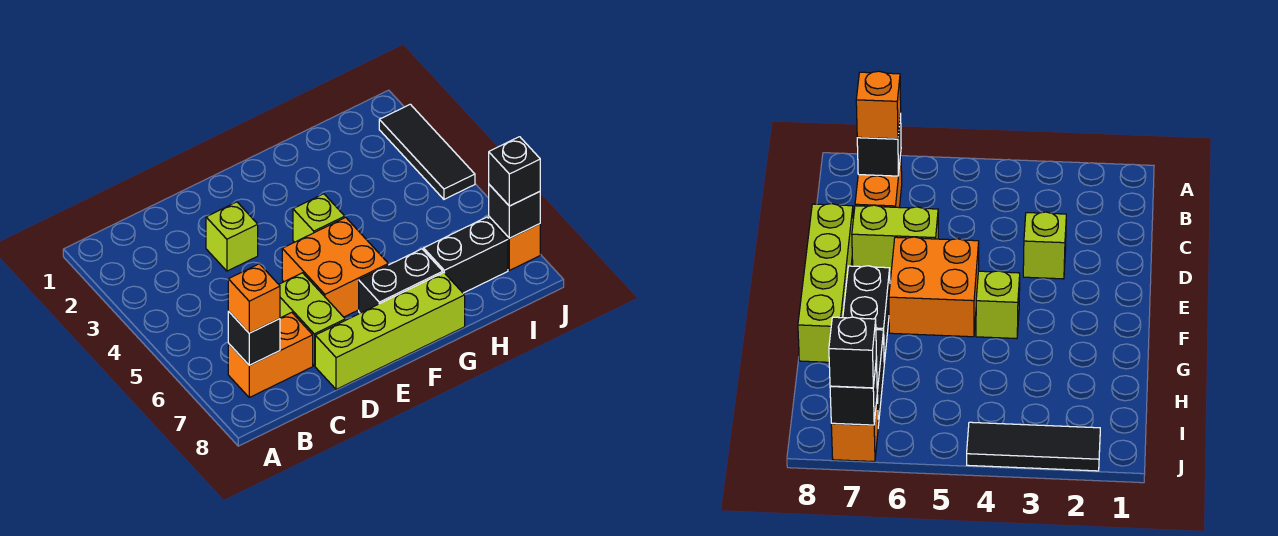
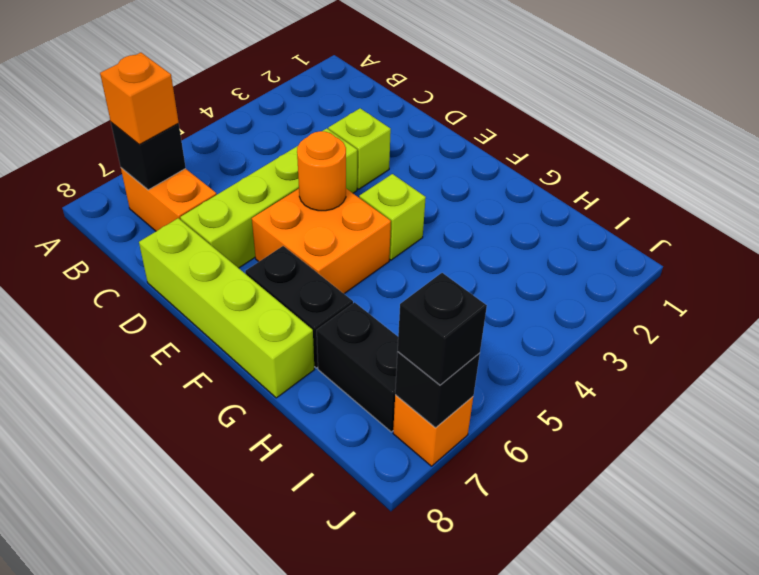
lime brick D6:D7 level 1 -> lime brick D4:D7 level 1
none -> orange round brick E5 level 2
black tile J2:J4 level 1 -> none

